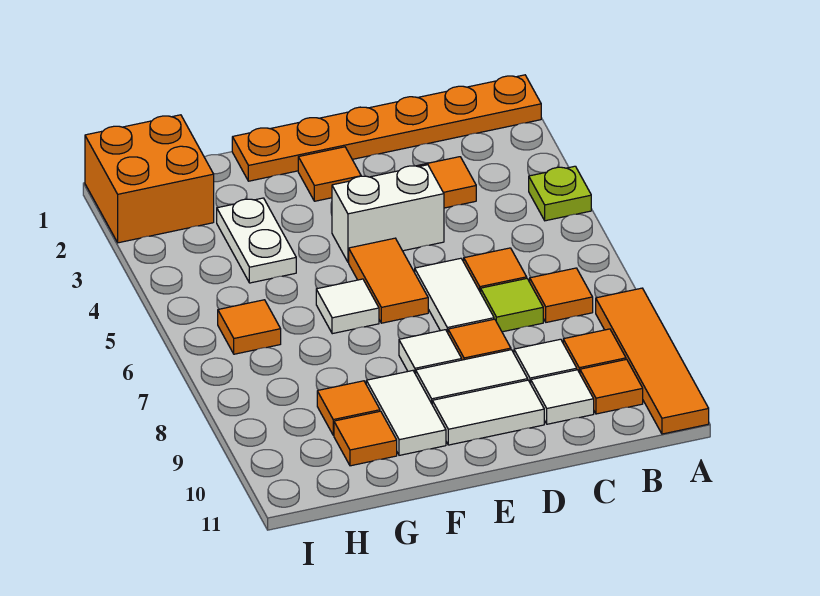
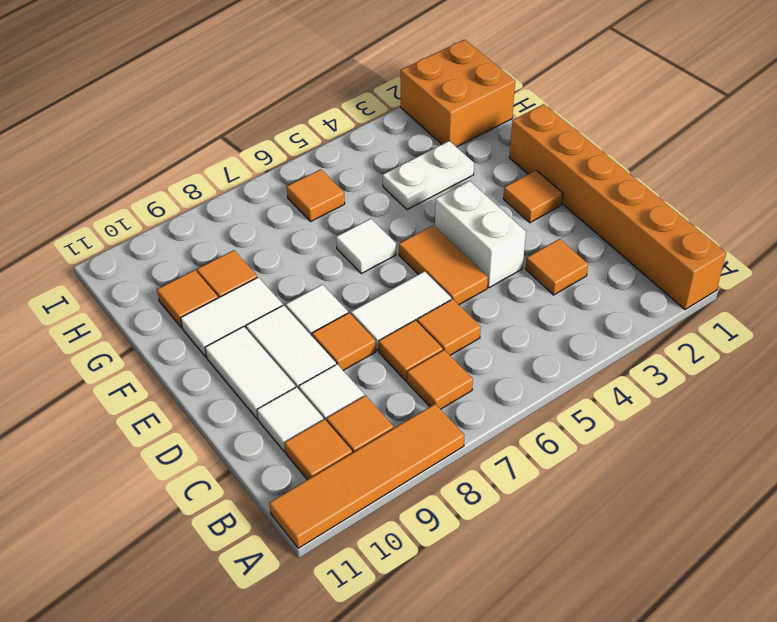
orange plate A1:F1 level 1 -> orange brick A1:F1 level 1
lime plate A4 level 1 -> none
lime tile C7 level 1 -> orange tile C7 level 1
orange tile E5:E6 level 1 -> orange tile D5:E5 level 1

